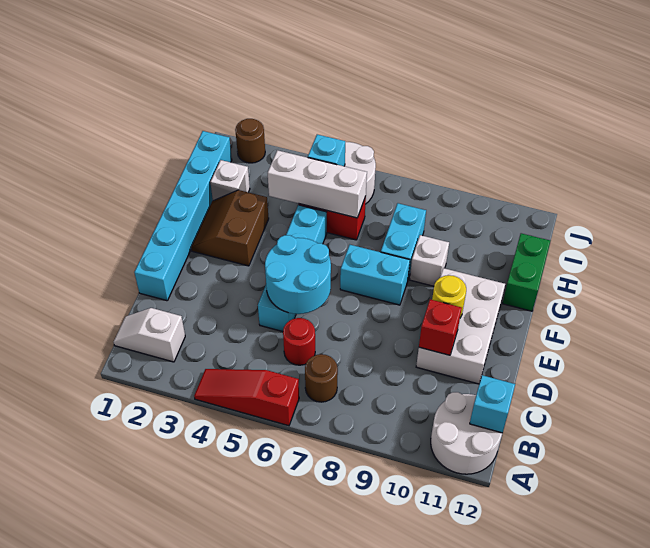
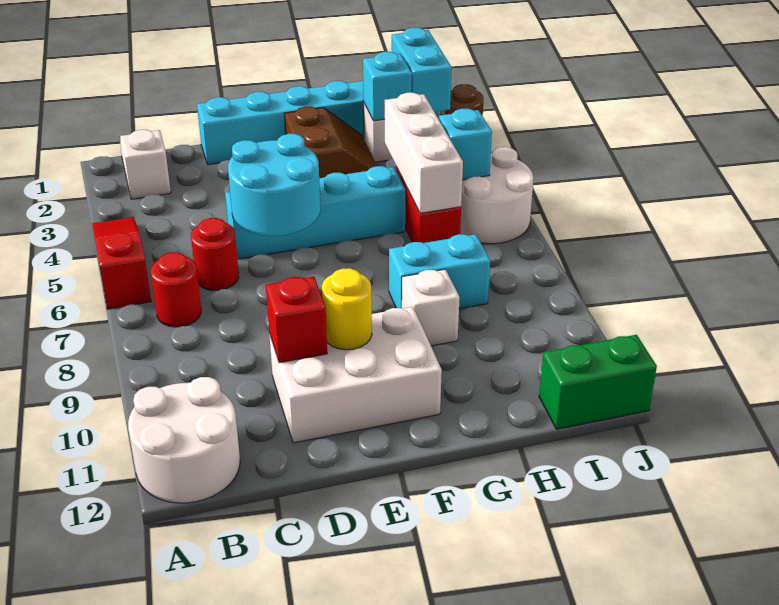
brown round brick B7 level 1 -> red round brick B7 level 1
cyan brick B12 level 2 -> cyan brick H2 level 2
brown slope F2:G3 level 1 top 3 -> brown slope F2:G3 level 1 top F
cyan brick F7:F8 level 1 -> cyan brick I1:I2 level 2
green brick G12:H12 level 1 -> green brick I12:J12 level 1

